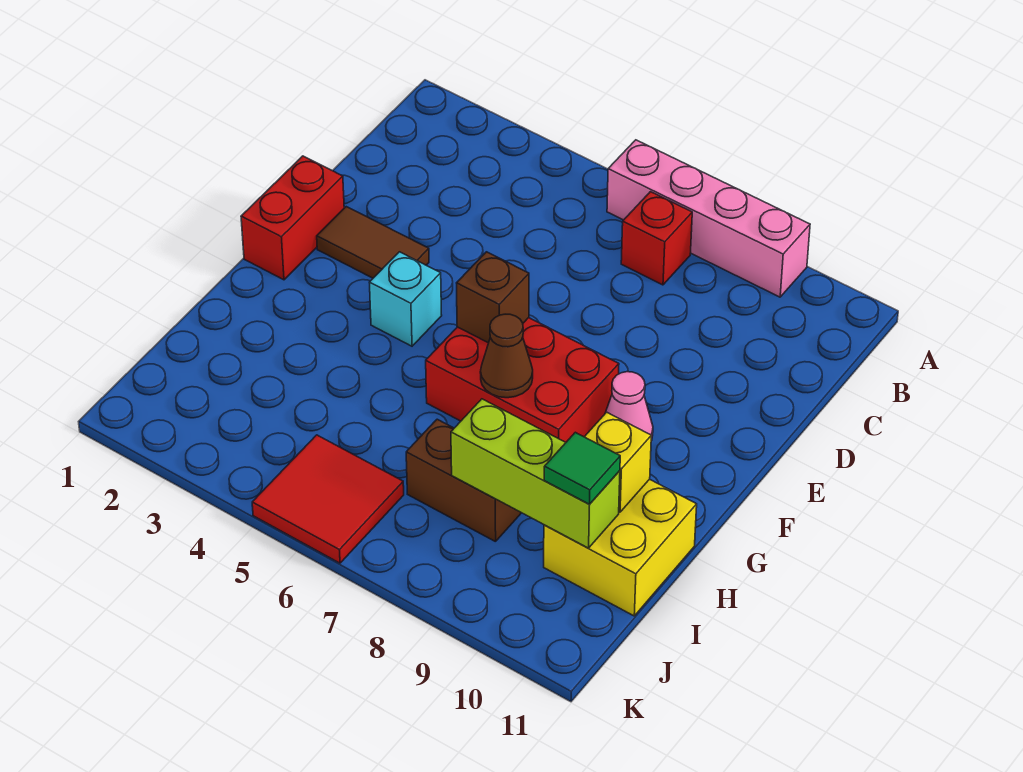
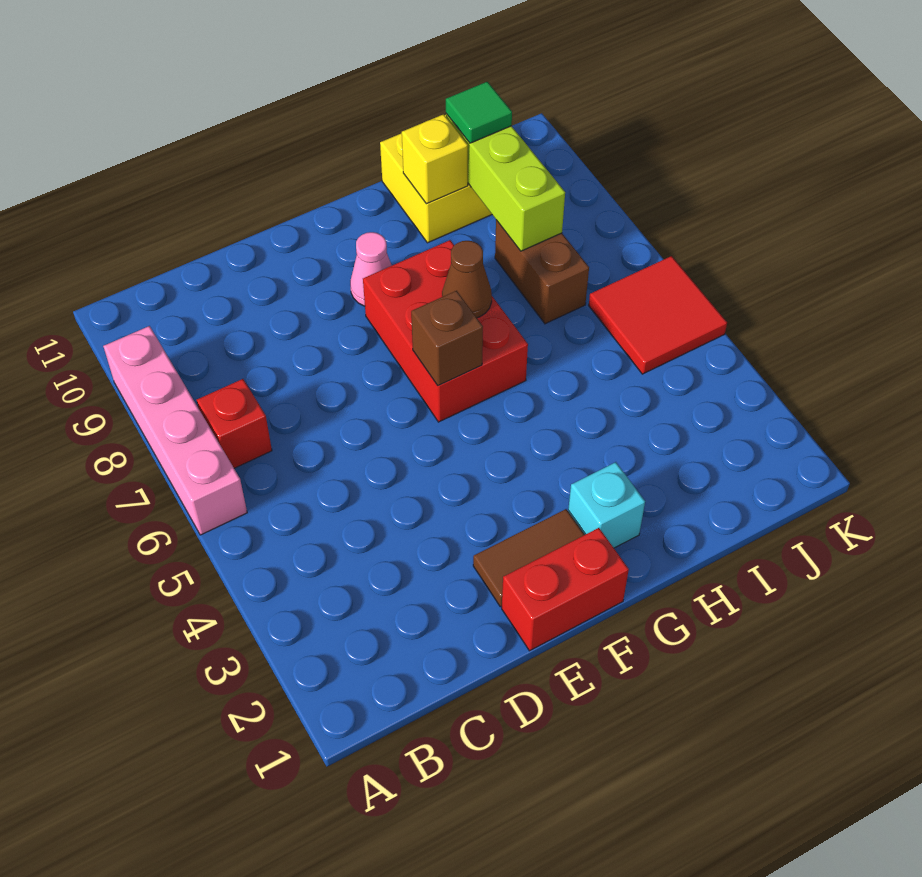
brown tile E2:E3 level 1 -> brown tile E2:F2 level 1
cyan brick F4 level 1 -> cyan brick G2 level 1

